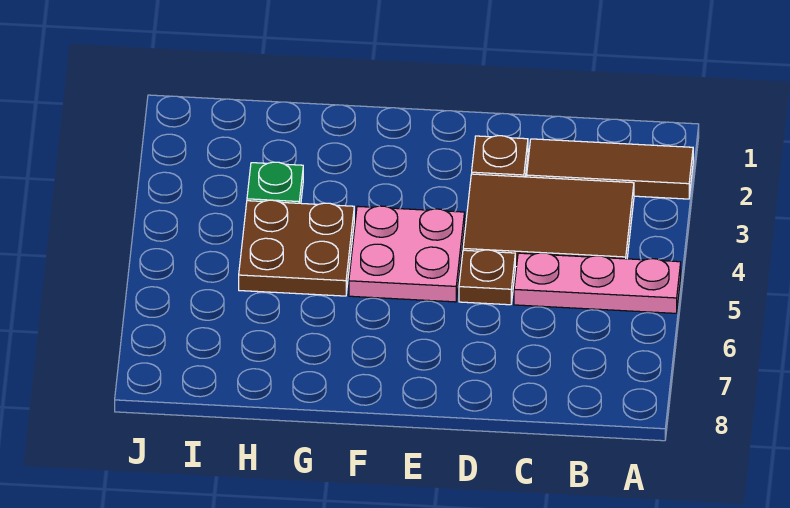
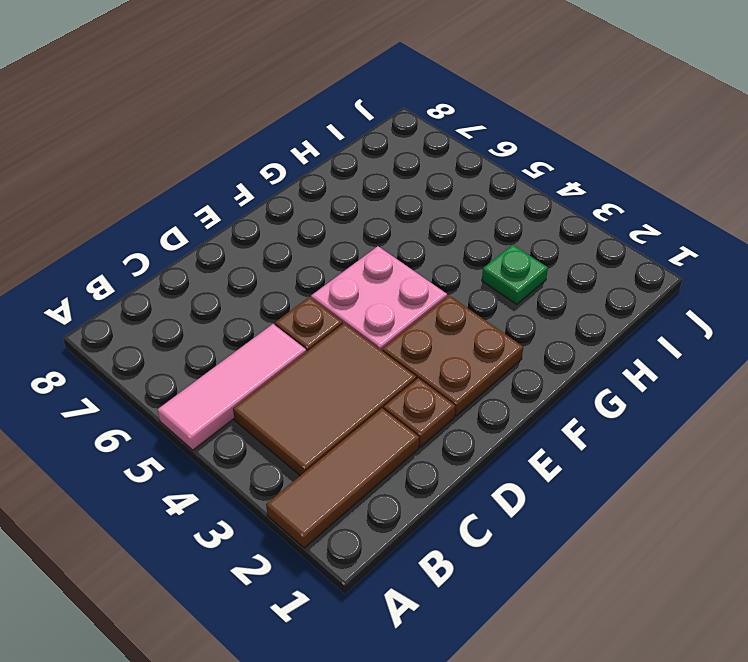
pink plate A5:C5 level 1 -> pink tile A5:C5 level 1
brown plate G4:H5 level 1 -> brown plate E2:F3 level 1

